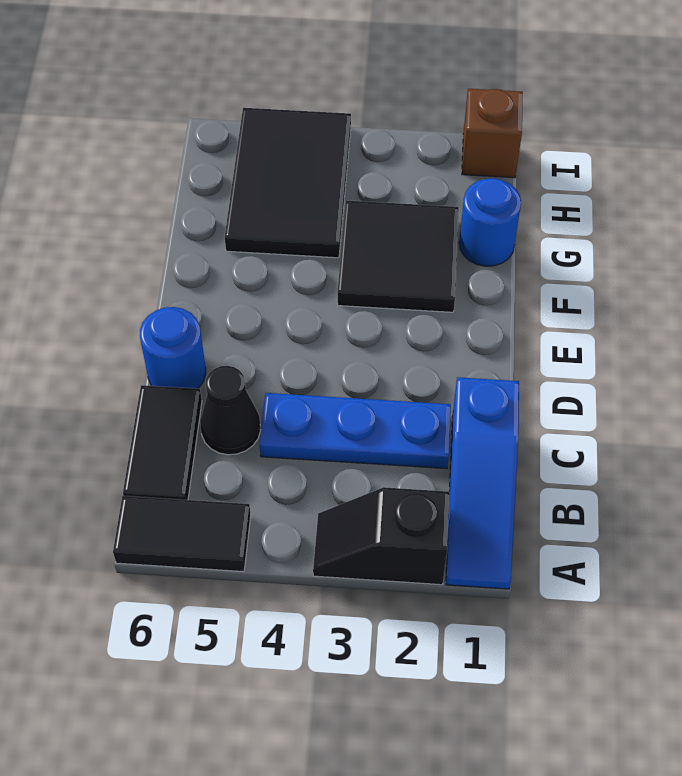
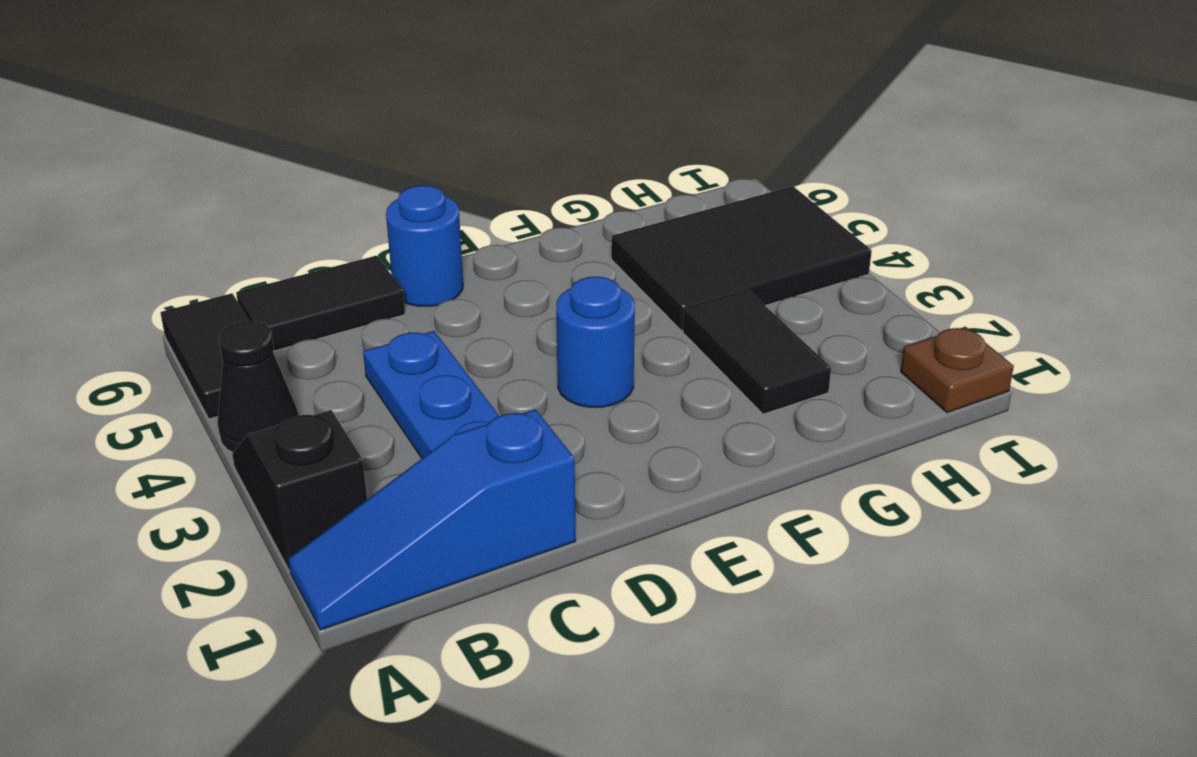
black cone C5 level 1 -> black cone A4 level 1
black tile F2:G3 level 1 -> black tile G2:G3 level 1
blue round brick G1 level 1 -> blue round brick E3 level 1
brown brick I1 level 1 -> brown plate I1 level 1

